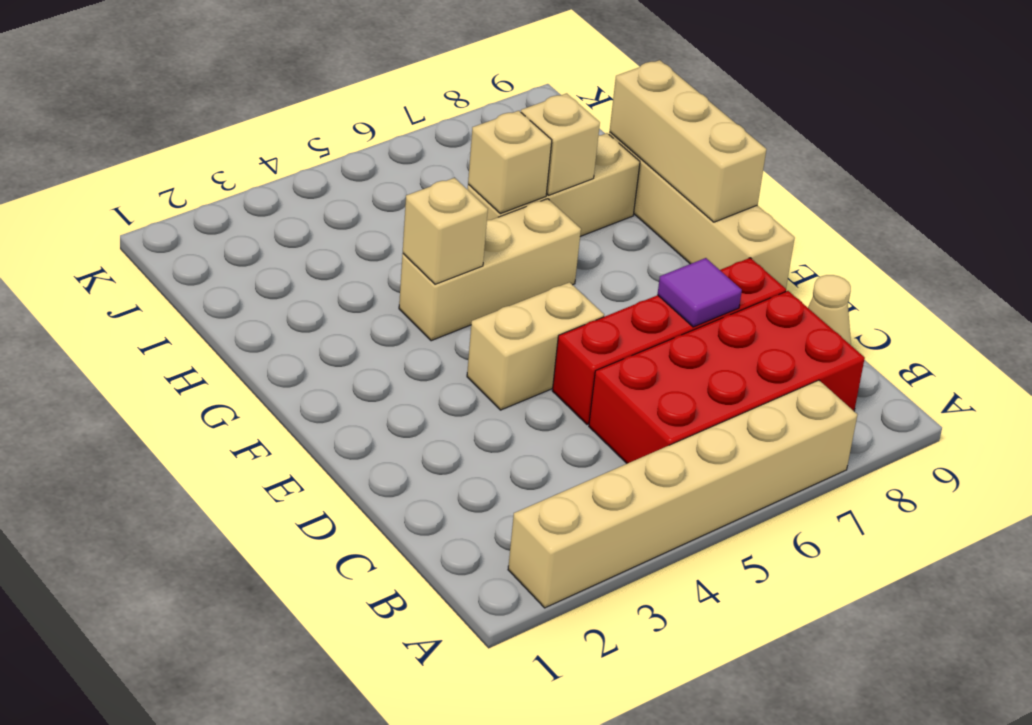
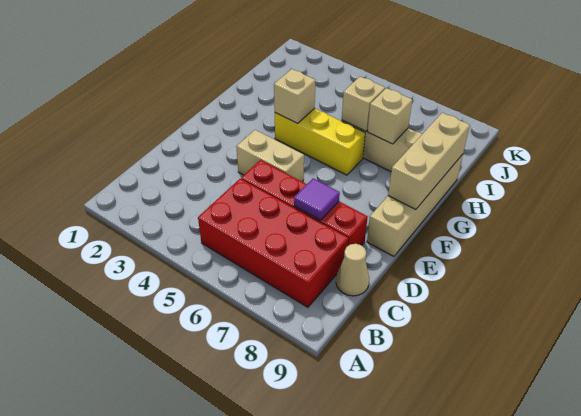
tan brick A2:A7 level 1 -> none
tan brick G4:G6 level 1 -> yellow brick G4:G6 level 1

